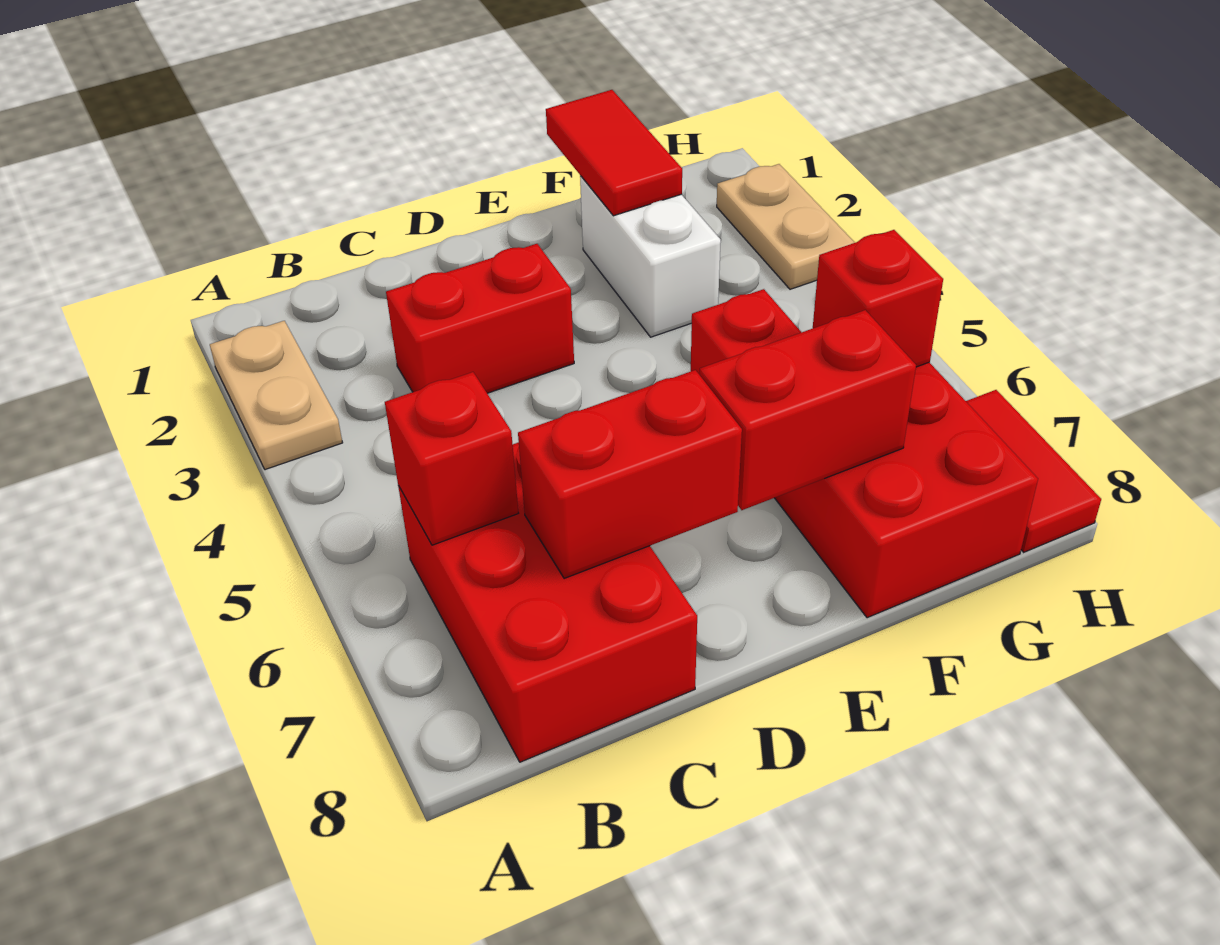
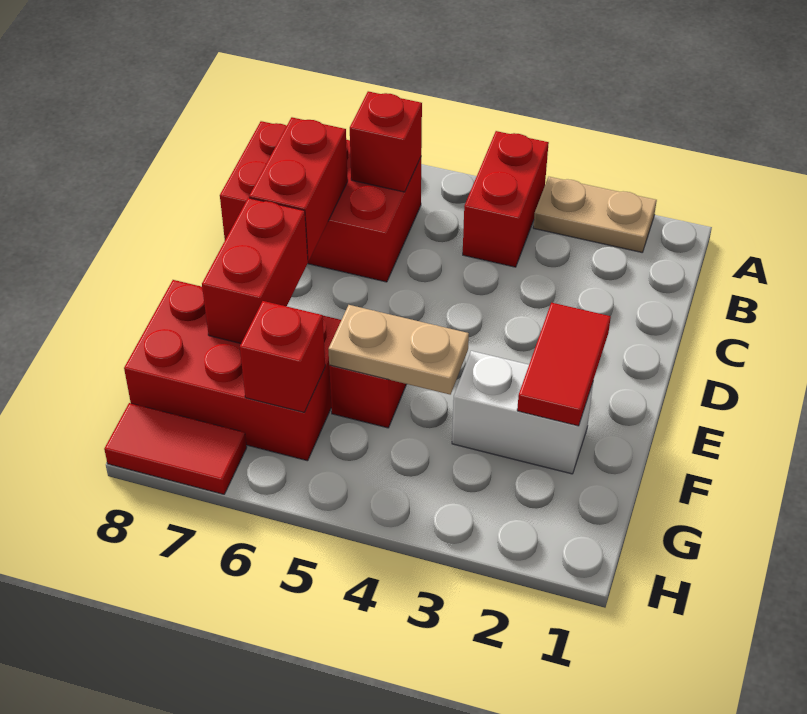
red brick C3:D3 level 1 -> red brick A4:B4 level 1
red tile F1:F2 level 2 -> red tile E2:F2 level 2
tan plate H2:H3 level 1 -> tan plate F4:F5 level 2

